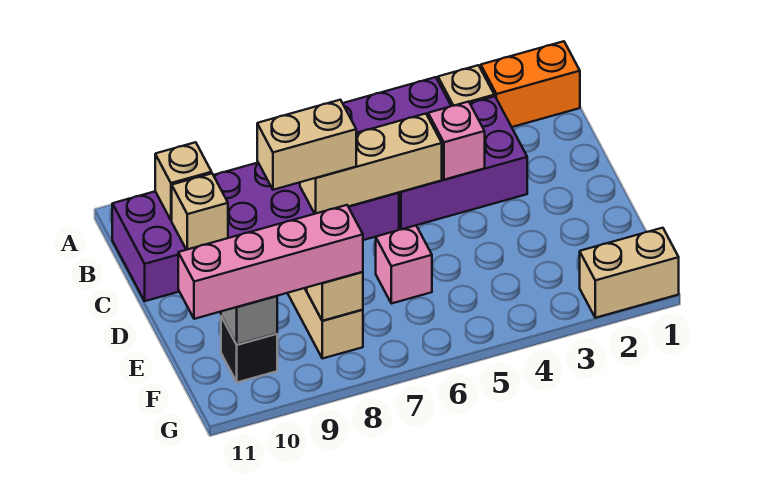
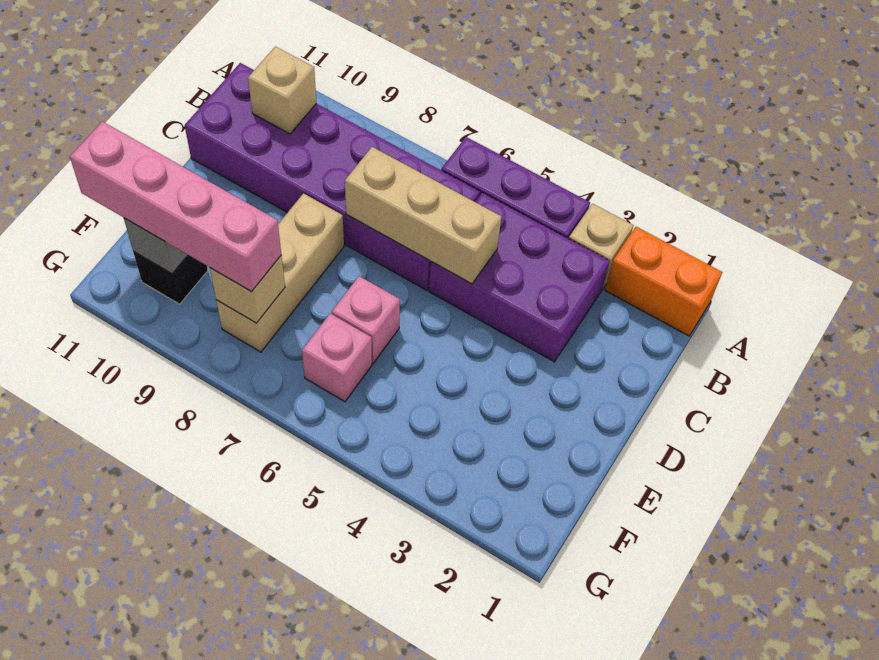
pink brick C4 level 2 -> pink brick F6 level 1
tan brick C7:C8 level 3 -> none
tan brick C10 level 2 -> none
tan brick G1:G2 level 1 -> none

